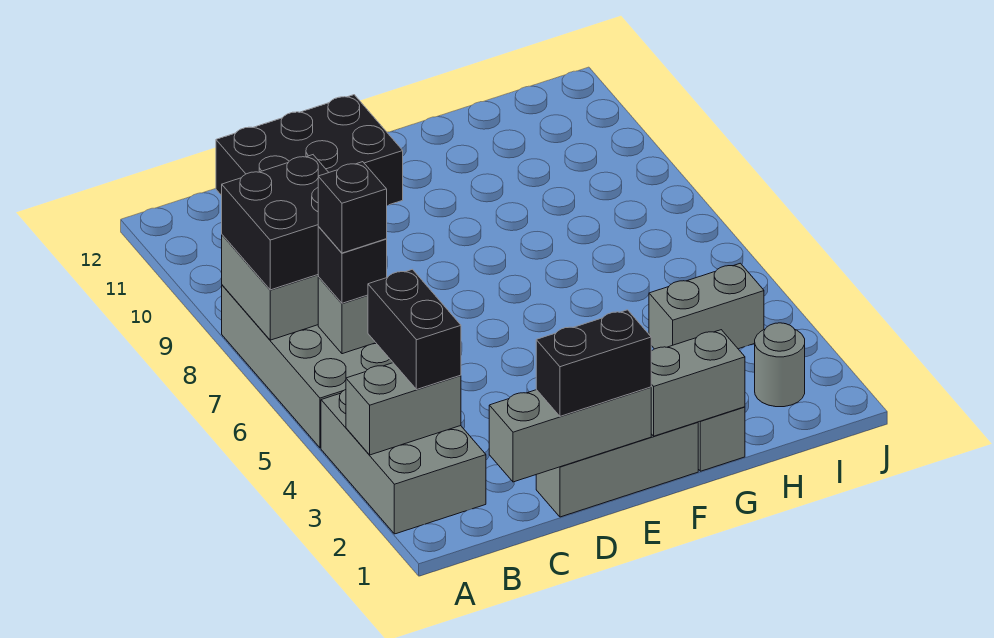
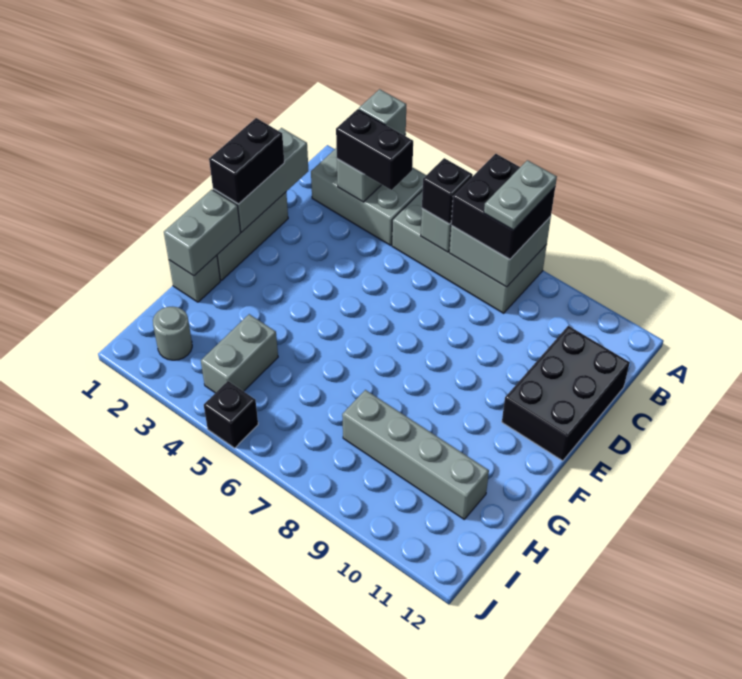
none -> grey brick A3 level 3
none -> grey plate A8:B8 level 4
black brick B6 level 4 -> black brick J5 level 1
none -> grey brick H8:H11 level 1

